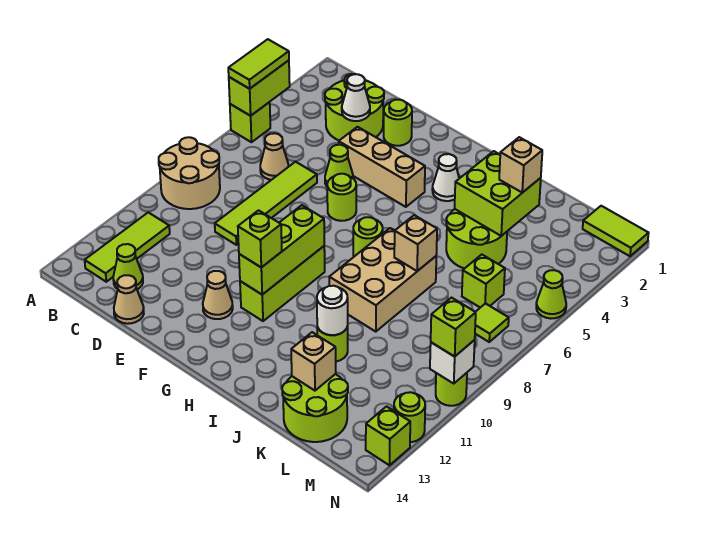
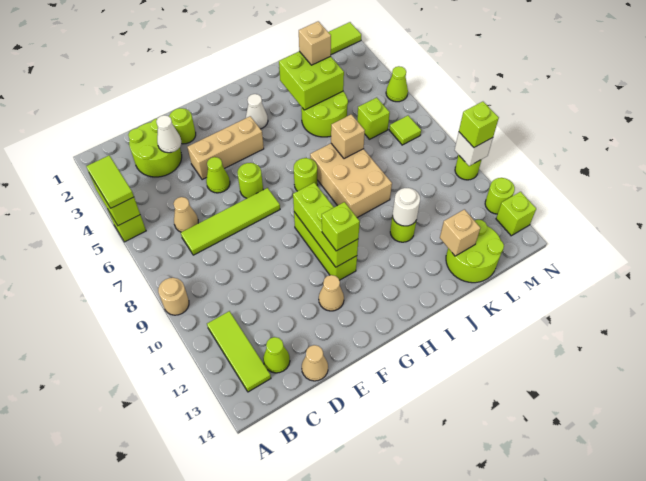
tan round brick A8:B9 level 1 -> tan round brick A9 level 1
lime tile D6:D9 level 1 -> lime tile C7:F7 level 1

